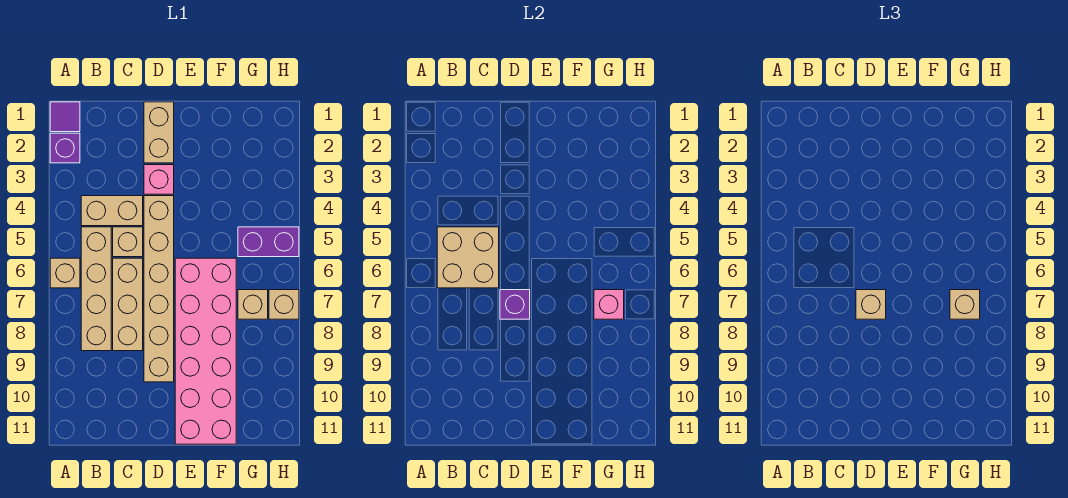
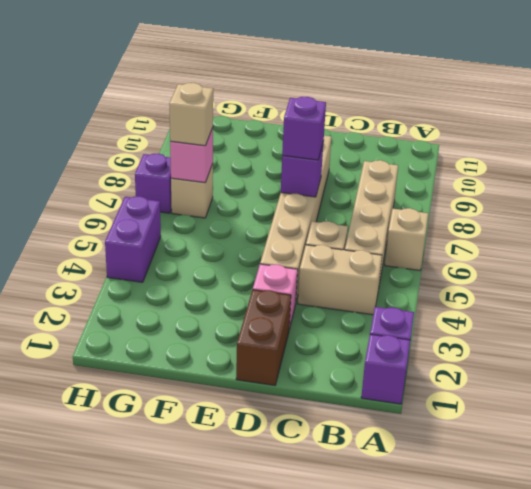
purple tile A1 level 1 -> purple brick A1 level 1
tan brick B5:C6 level 2 -> none
tan brick C6:C8 level 1 -> none
tan brick D1:D2 level 1 -> brown brick D1:D2 level 1
tan brick D7 level 3 -> purple brick D7 level 3
pink brick E6:F11 level 1 -> none
purple brick G5:H5 level 1 -> purple brick H4:H5 level 1
tan brick H7 level 1 -> purple brick H7 level 1

